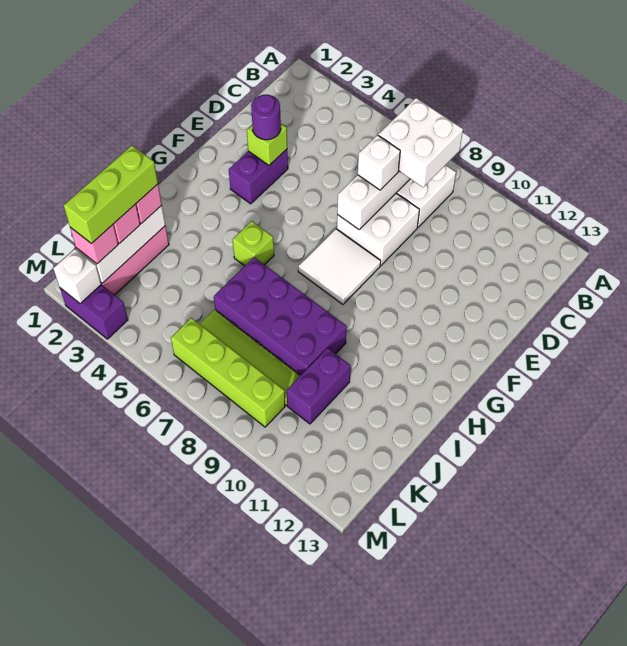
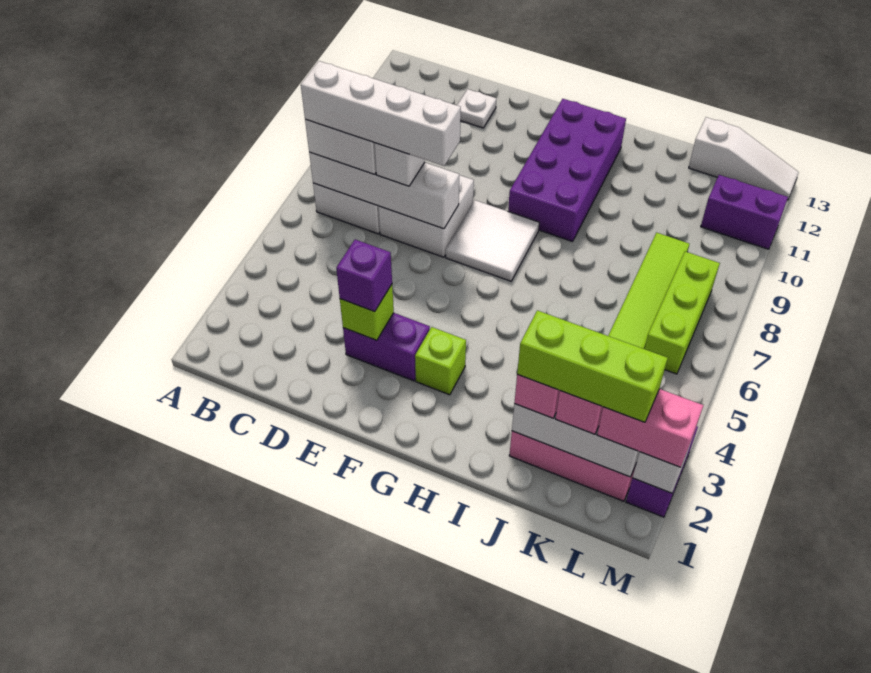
none -> white brick B7:E7 level 4
none -> white plate D12 level 1
purple round brick E3 level 3 -> purple brick E3 level 3
lime brick H5 level 1 -> lime brick G3 level 1
purple brick I6:J9 level 1 -> purple brick G9:H12 level 1
purple brick J10:K10 level 1 -> purple brick L11:M11 level 1
none -> white slope K13:M13 level 1 top K
pink brick L2 level 3 -> pink brick L2:M2 level 3
lime brick L6:L9 level 1 -> lime brick L6:L8 level 1

